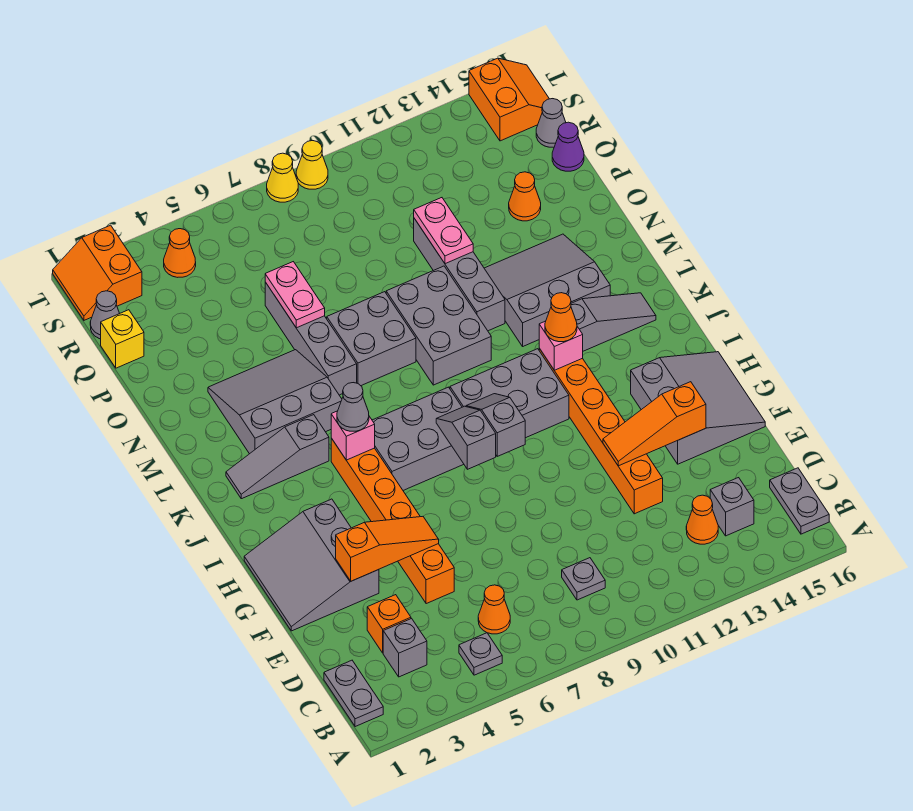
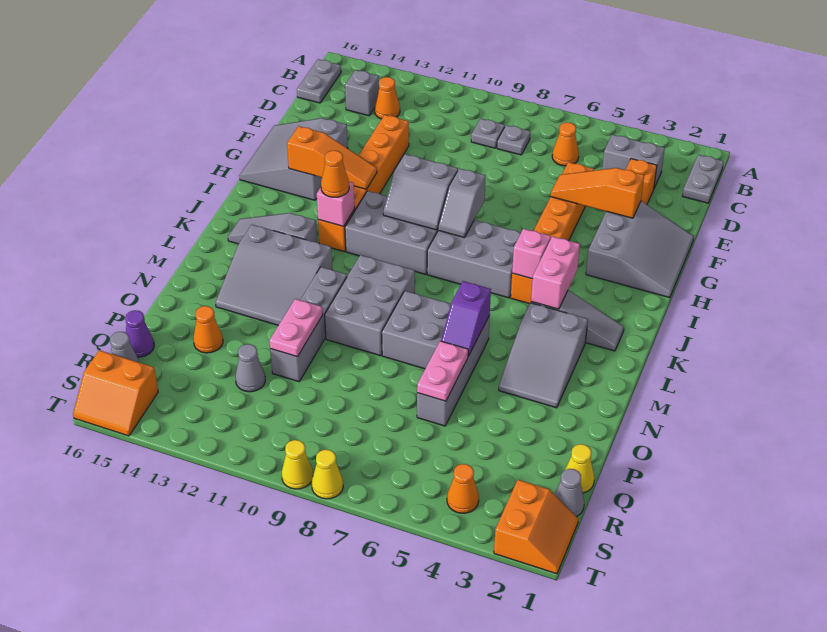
grey plate B5 level 1 -> grey plate C8 level 1
grey brick C3 level 1 -> grey brick C3:C4 level 1
orange slope F12:F14 level 2 top 14 -> orange slope H12:H14 level 2 top 14
grey slope H9:I9 level 2 top H -> grey slope H9:I10 level 2 top H
none -> pink brick J4:K4 level 2
grey cone J5 level 3 -> grey cone Q12 level 1
grey slope L3:N5 level 1 top L -> grey slope L3:N4 level 1 top L
none -> purple slope M6:N6 level 2 top M
yellow brick Q1 level 1 -> yellow cone Q1 level 1
orange slope S15:T16 level 1 top 15 -> orange slope S15:T16 level 1 top S

